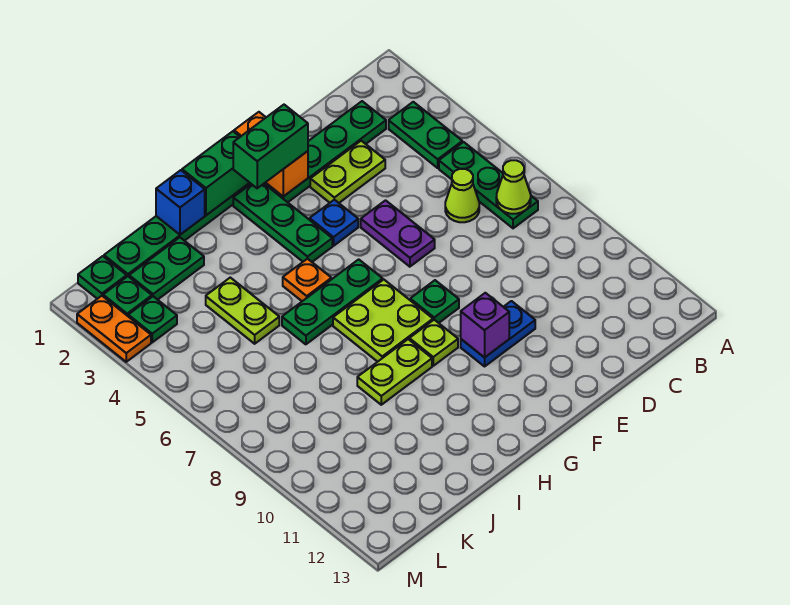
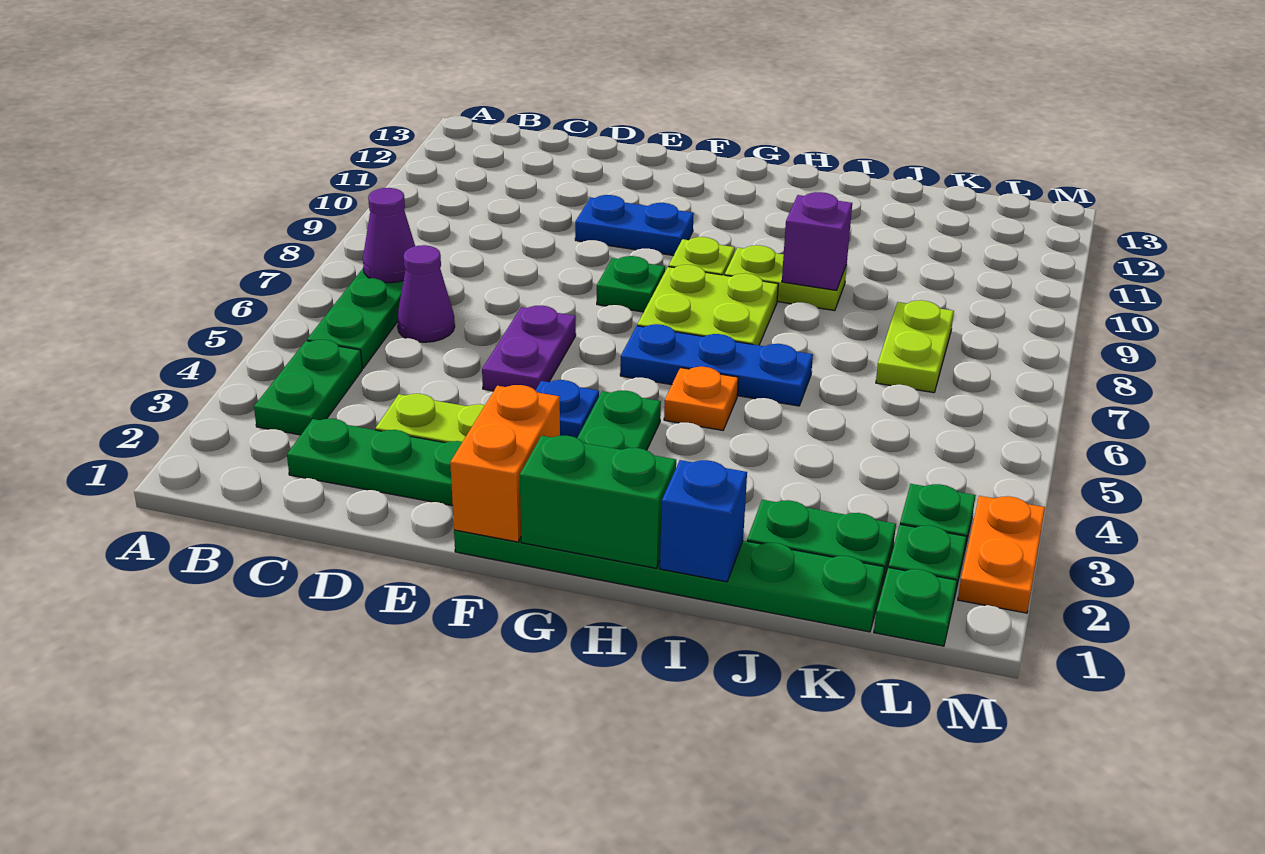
lime cone B7 level 2 -> purple cone B7 level 2
lime cone C6 level 1 -> purple cone C6 level 1
green brick F2:G2 level 3 -> none
purple brick F10 level 2 -> purple brick I9 level 2
green plate G6:I6 level 1 -> blue plate G6:I6 level 1
lime plate J4:J5 level 1 -> lime plate K7:K8 level 1

